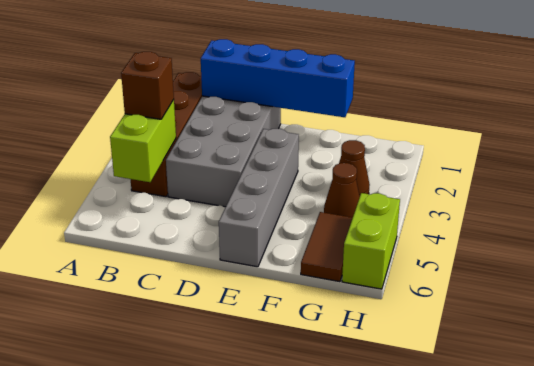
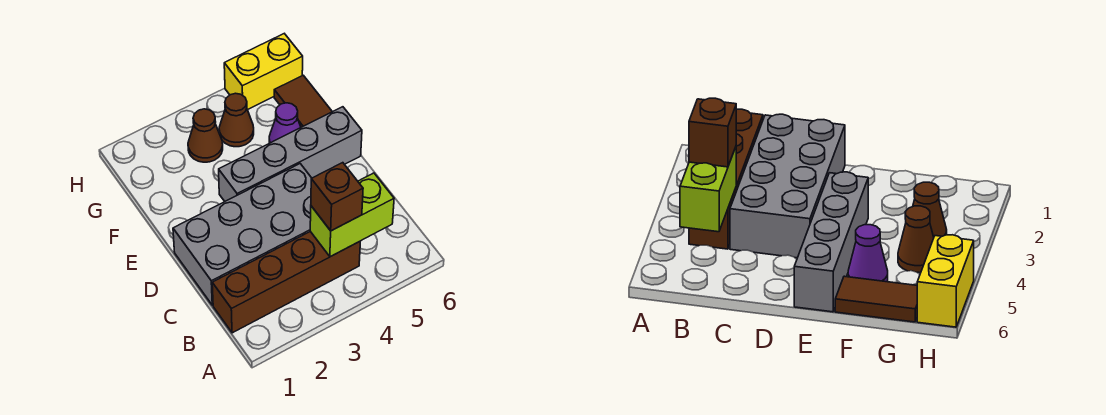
blue brick C1:F1 level 2 -> none
none -> purple cone F5 level 1
brown tile G5:G6 level 1 -> brown tile F6:G6 level 1
lime brick H5:H6 level 1 -> yellow brick H5:H6 level 1

